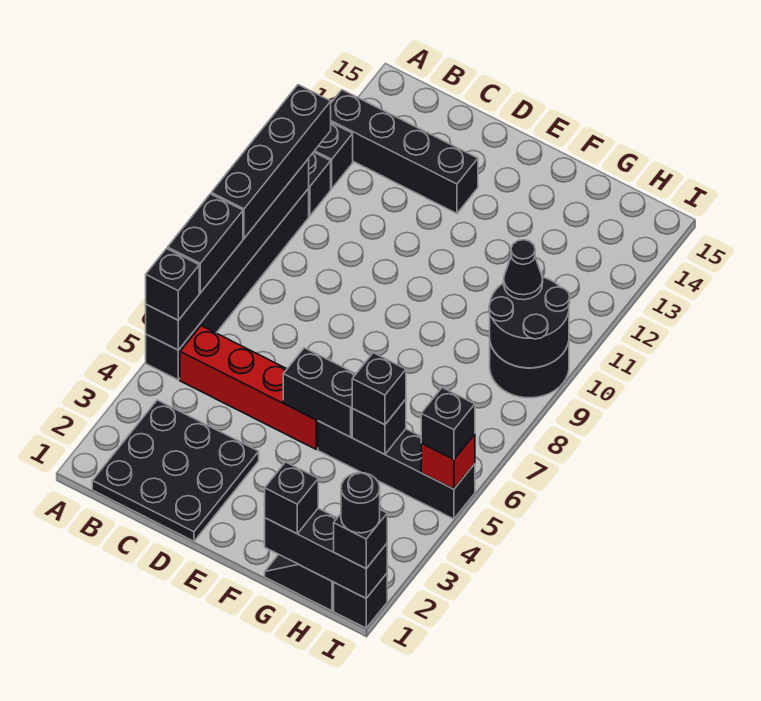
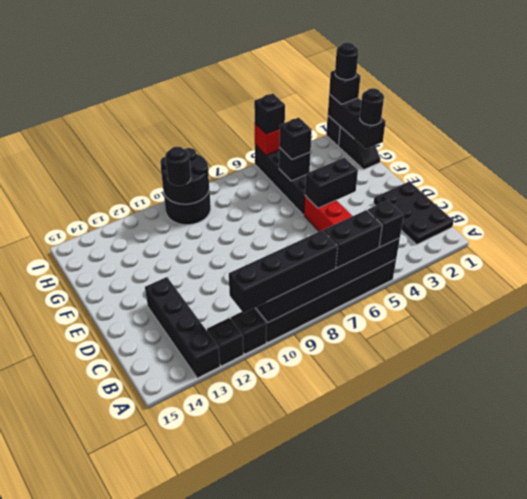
black plate B1:D3 level 1 -> black plate B1:D2 level 1
black brick E5:F5 level 2 -> black brick E4:E5 level 2
black brick G1 level 3 -> black round brick G1 level 3
black cone H10 level 3 -> black round brick H10 level 3

